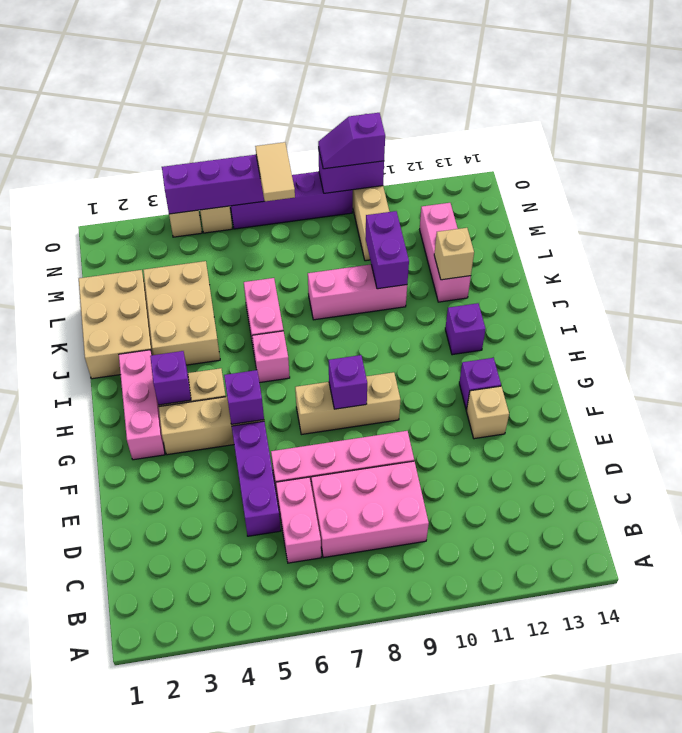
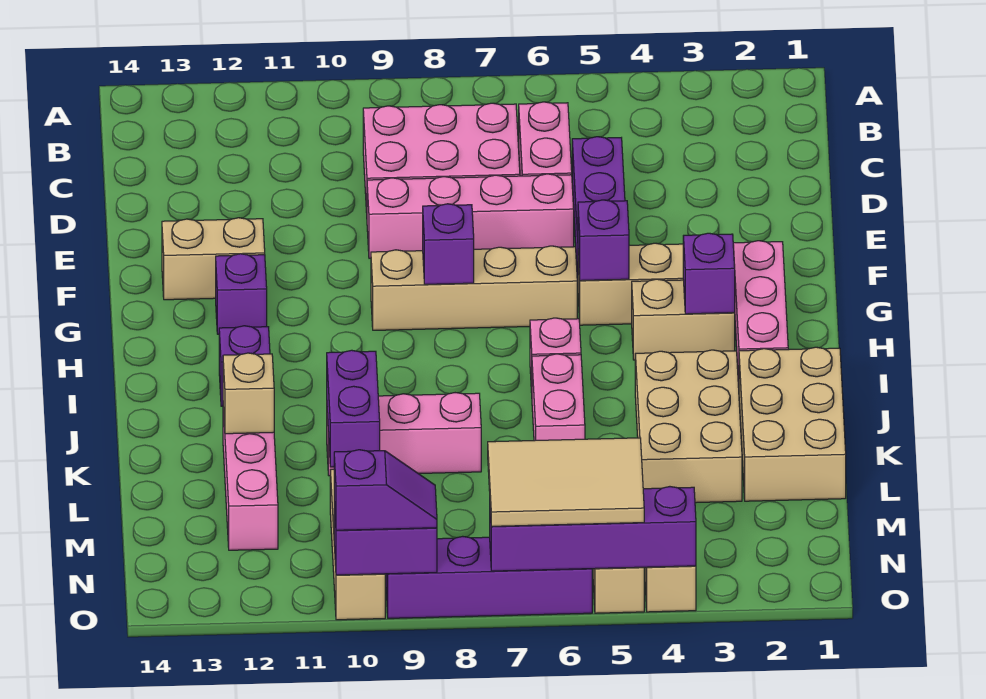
tan brick F12 level 1 -> tan brick F12:F13 level 1
tan brick G7:G9 level 1 -> tan brick G6:G9 level 1
tan tile N7:O7 level 3 -> tan tile N5:O7 level 3

